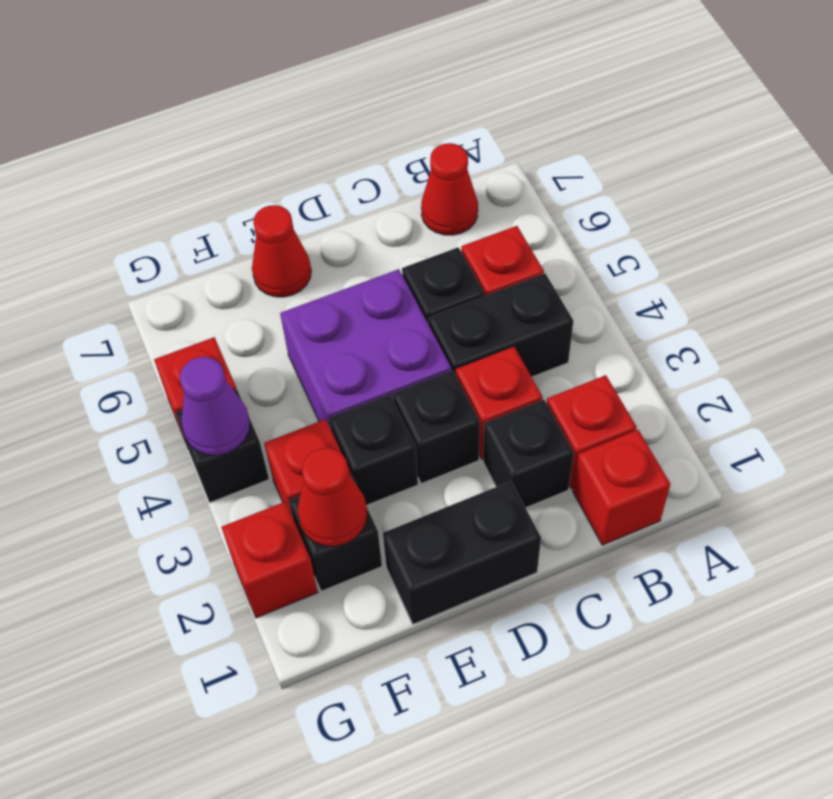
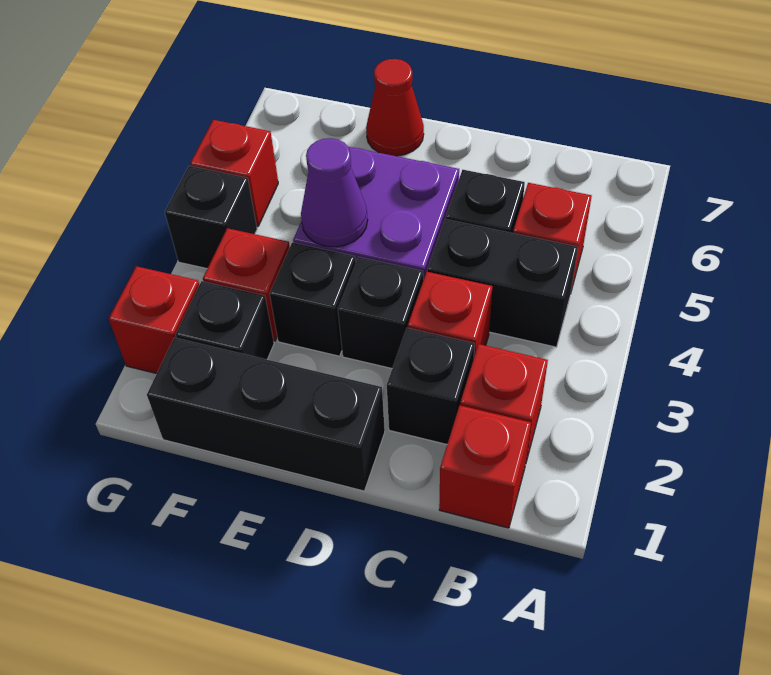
red cone B7 level 1 -> none
black brick D1:E1 level 1 -> black brick D1:F1 level 1
red cone F2 level 2 -> none
purple cone G4 level 2 -> purple cone E4 level 2

